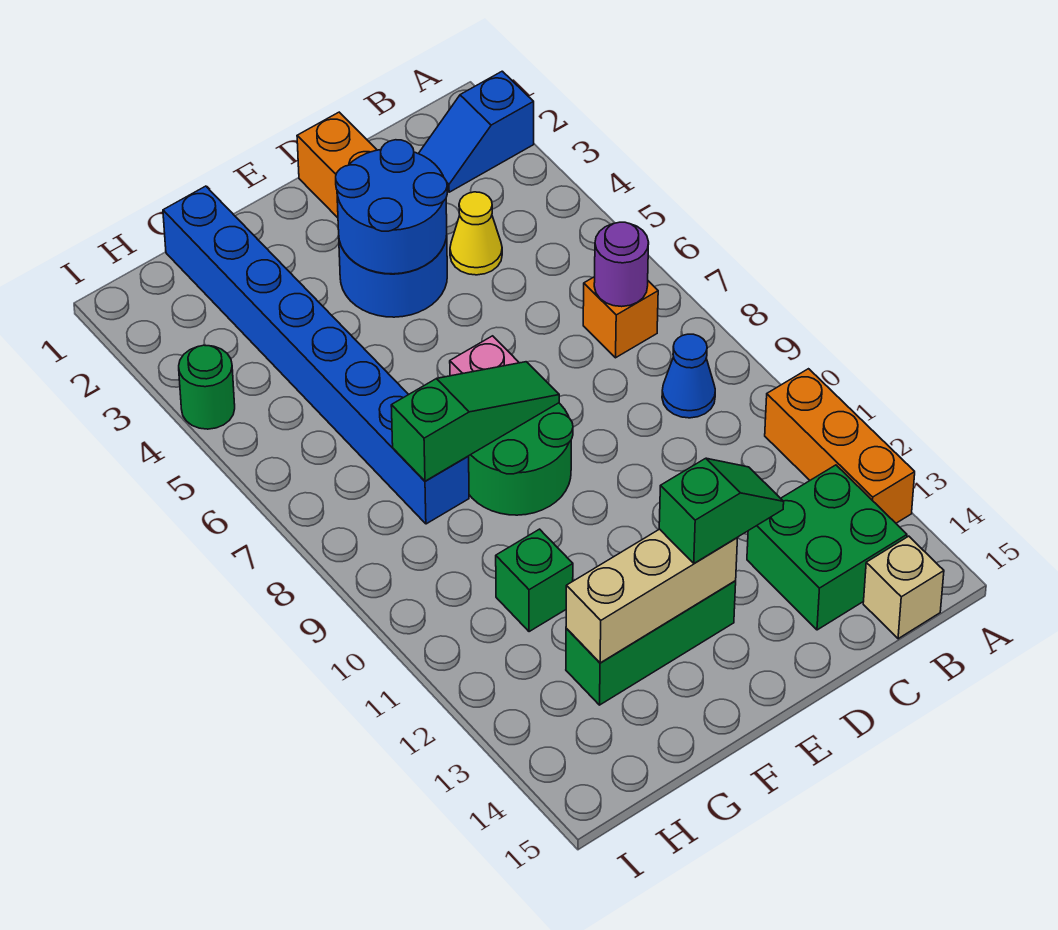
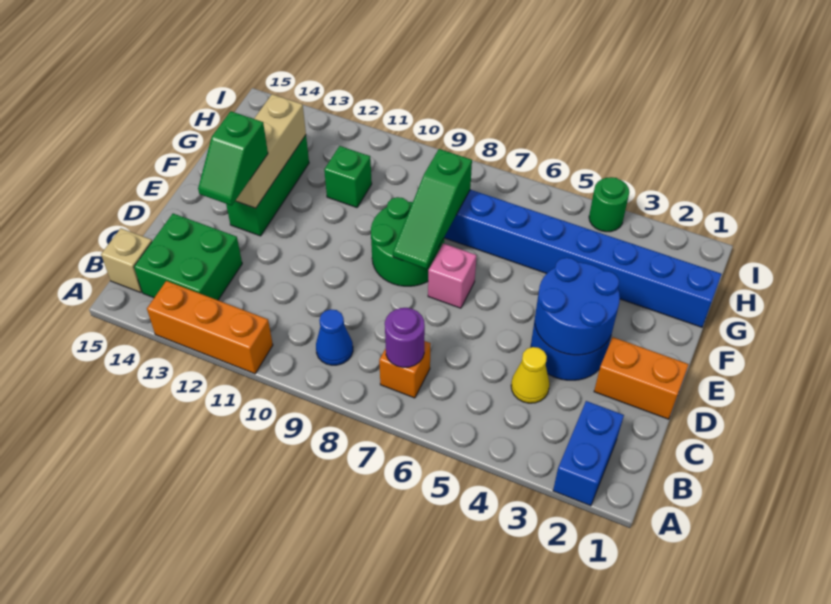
blue slope A2:B2 level 1 top A -> blue brick A2:B2 level 1

